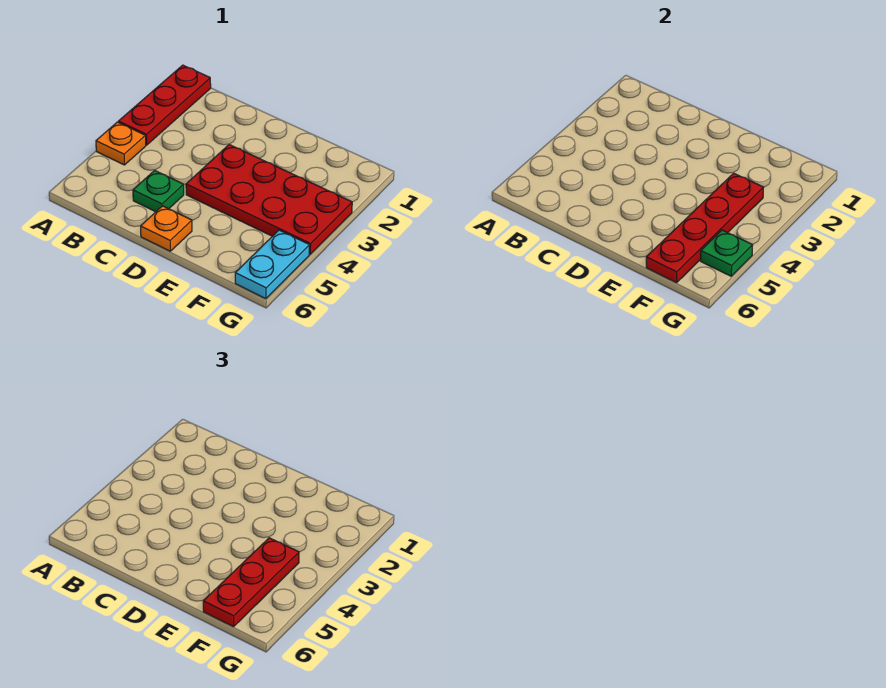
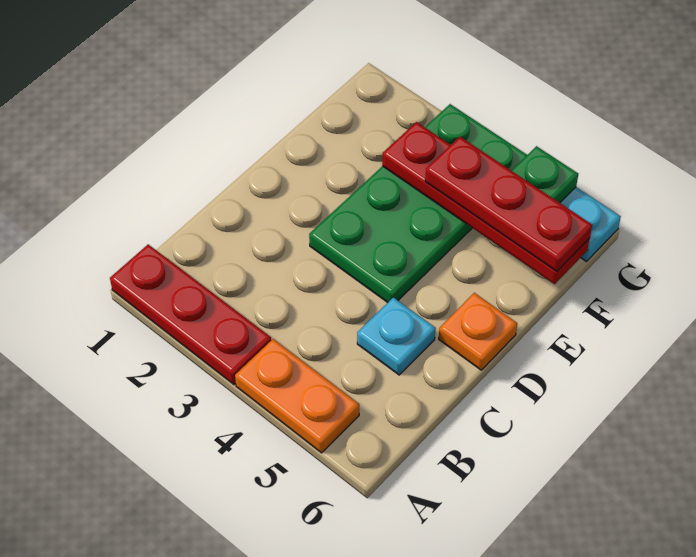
orange plate A4 level 1 -> orange plate A4:A5 level 1
green plate C5 level 1 -> cyan plate C5 level 1
red plate D3:G4 level 1 -> green plate D3:G4 level 1

